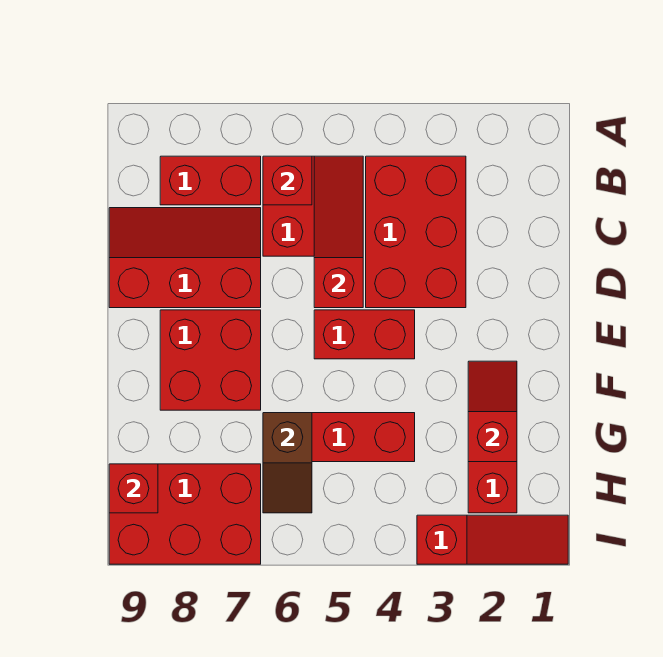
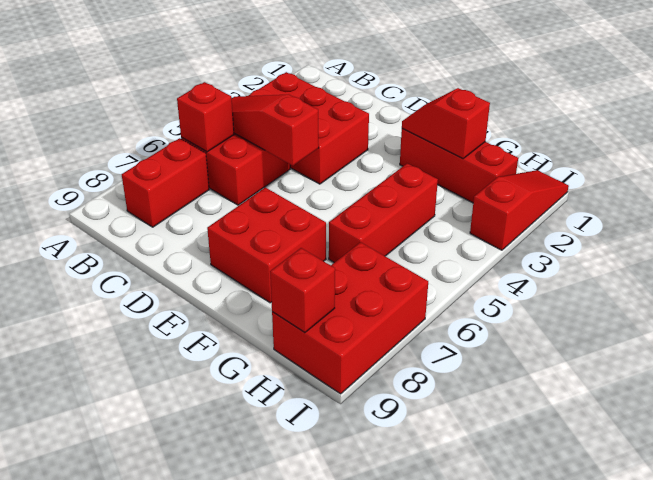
red slope C7:D9 level 1 top D -> none
red brick E4:E5 level 1 -> none
brown slope G6:H6 level 2 top G -> none

